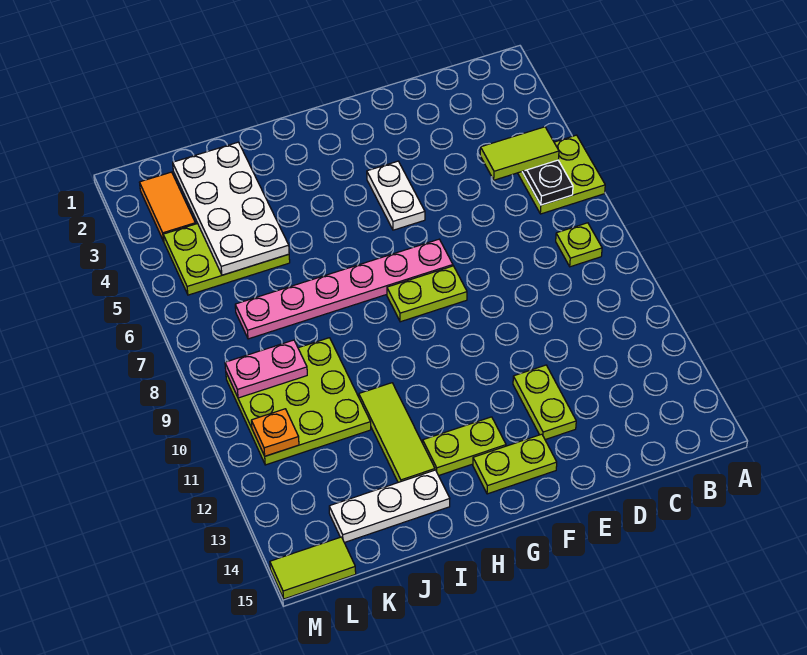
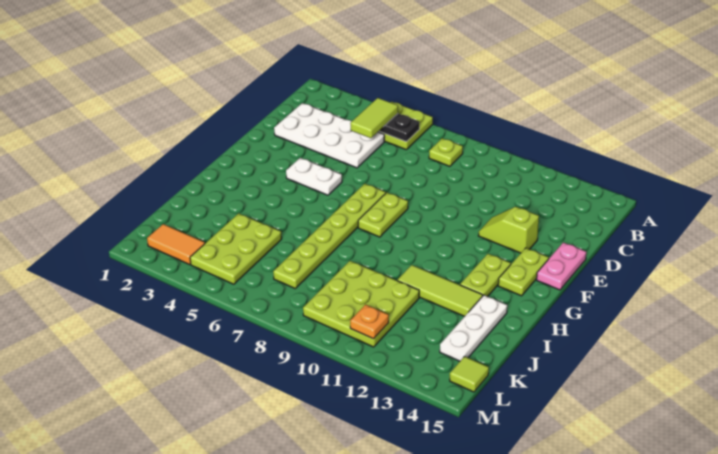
lime plate E12:E13 level 1 -> lime slope E12:E13 level 1 top 13
pink plate F7:K7 level 1 -> lime plate F7:K7 level 1
white plate J2:K5 level 2 -> white plate C2:D5 level 1
pink plate K9:L9 level 2 -> pink plate E15:F15 level 1
lime tile L15:M15 level 1 -> lime tile L15 level 1

